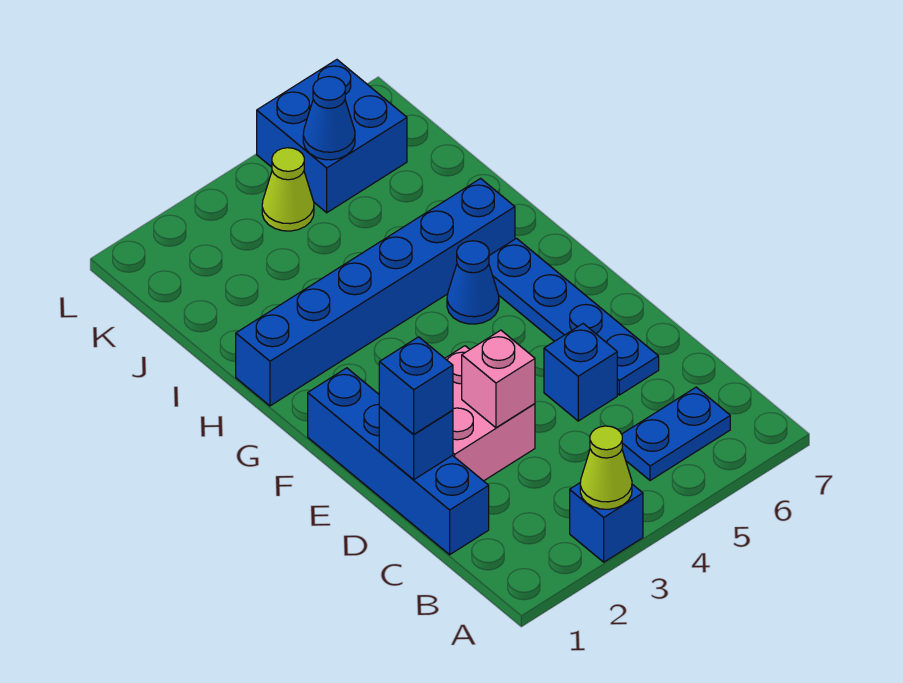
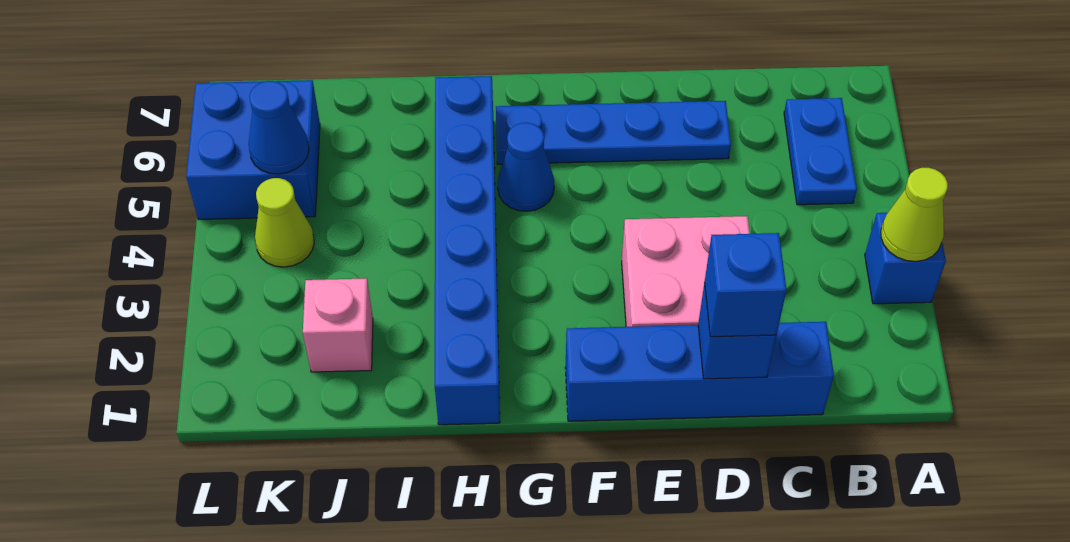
pink brick D3 level 2 -> pink brick J2 level 1
blue brick D5 level 1 -> none

